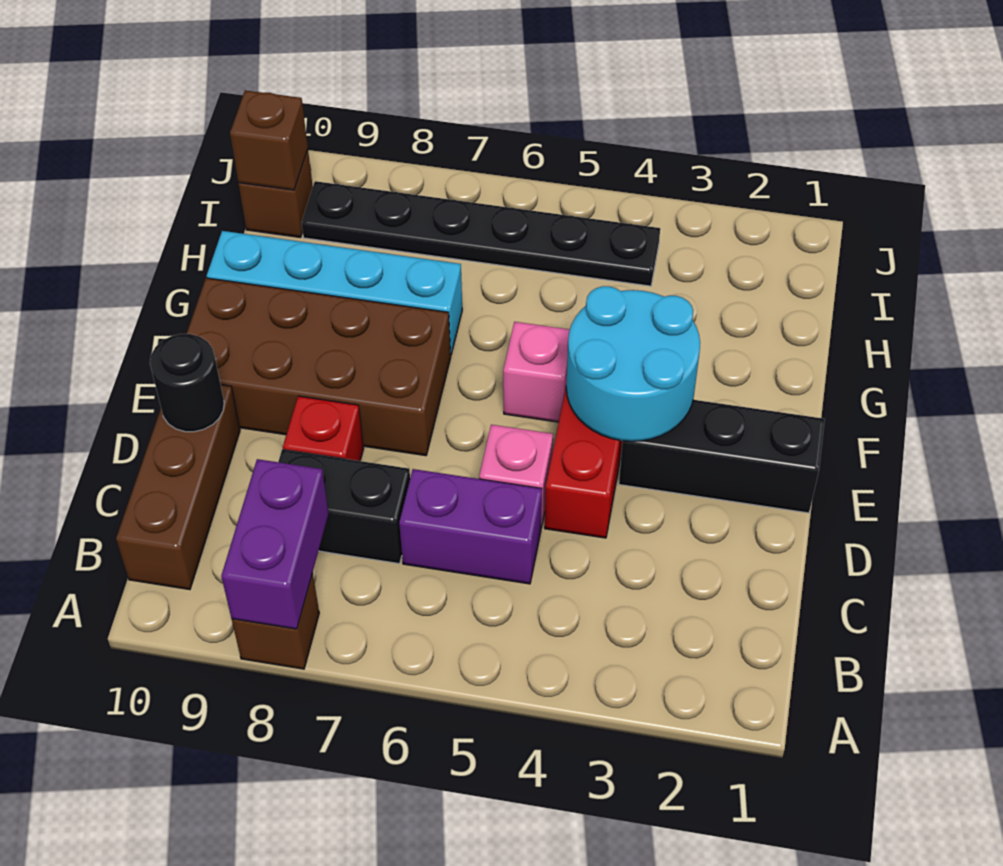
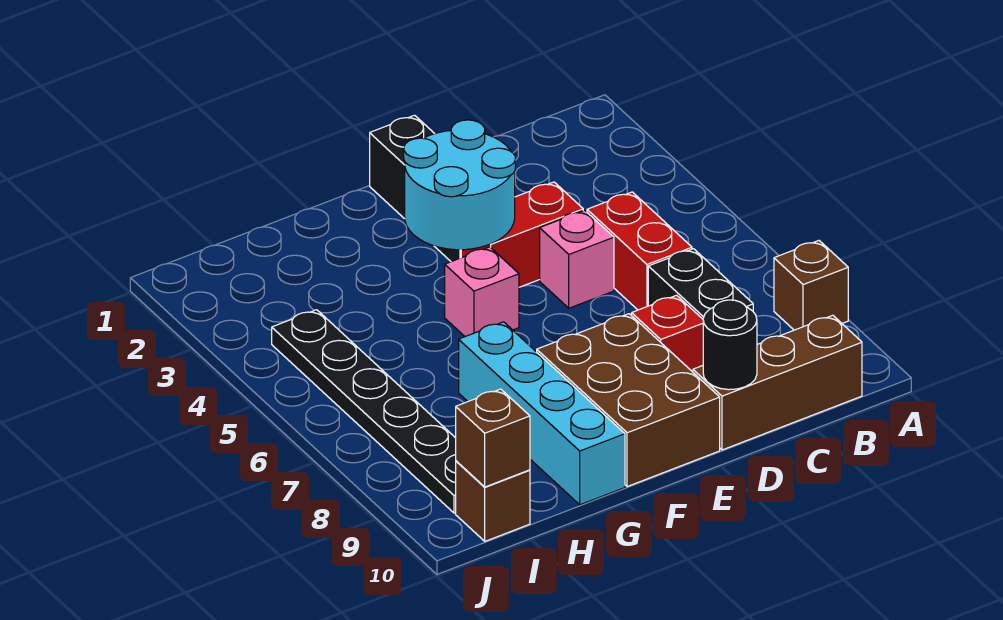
purple brick A8:B8 level 2 -> none
purple brick C5:C6 level 1 -> red brick C5:C6 level 1
brown brick E7:F10 level 1 -> brown brick E8:F10 level 1

